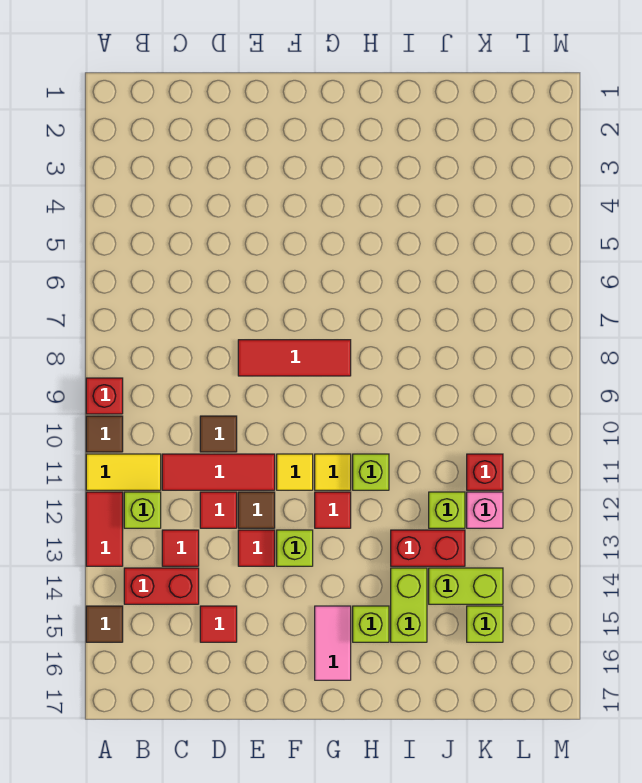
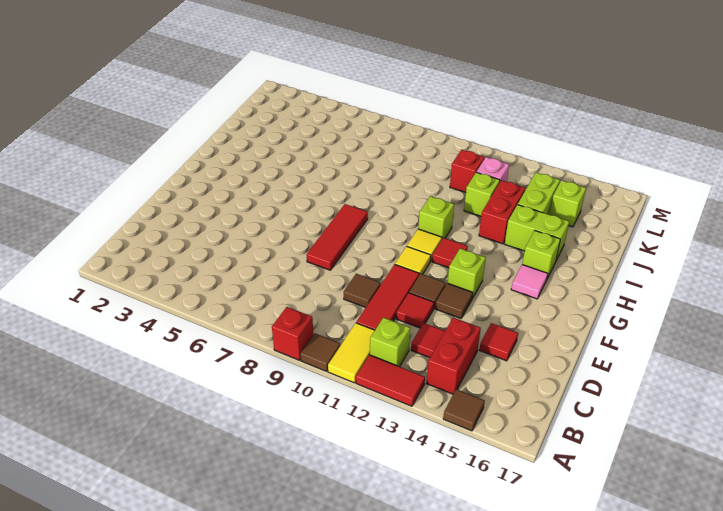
red tile E13 level 1 -> brown tile E13 level 1
pink tile G15:G16 level 1 -> pink tile G15 level 1

